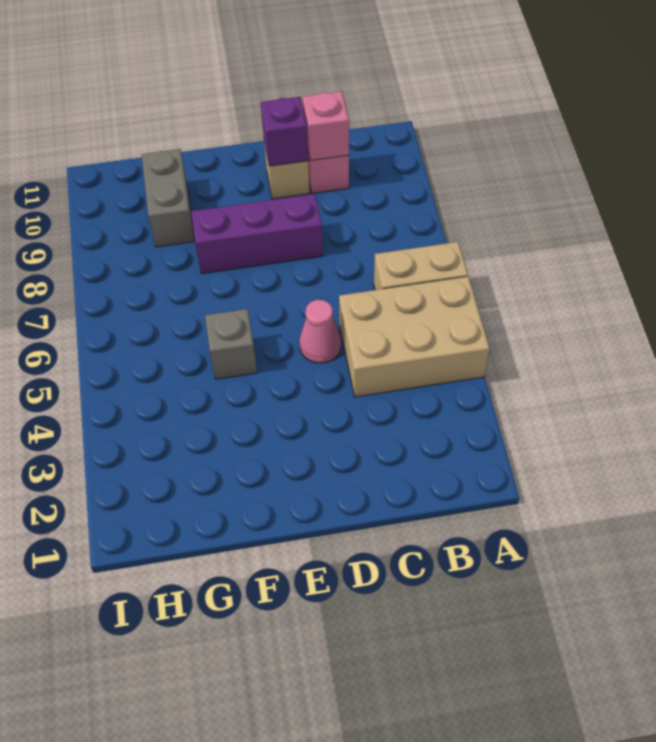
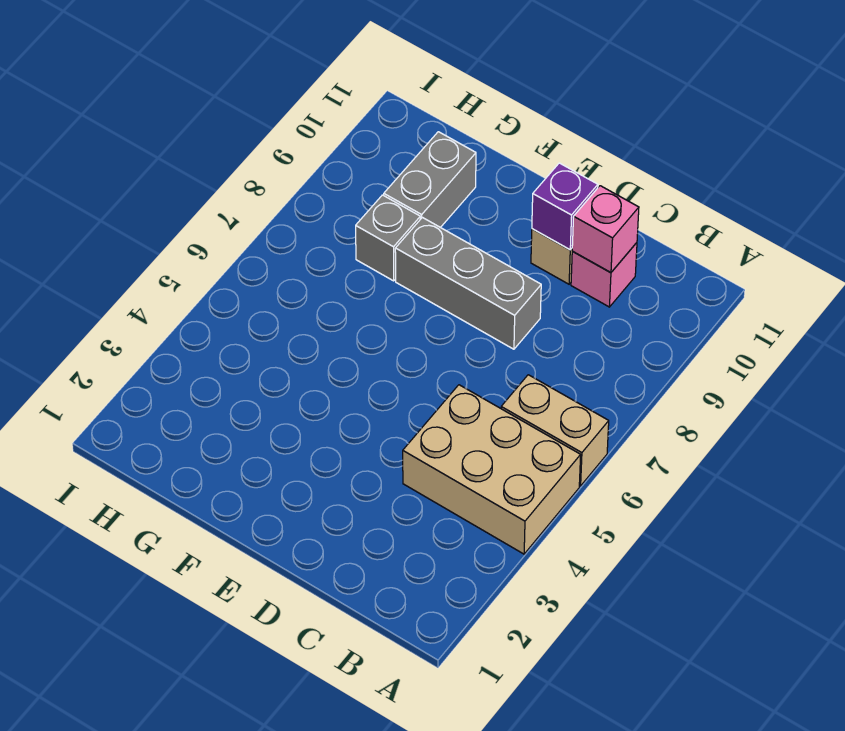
pink cone D5 level 1 -> none
purple brick D8:F8 level 1 -> grey brick D8:F8 level 1
grey brick F5 level 1 -> grey brick G8 level 1

